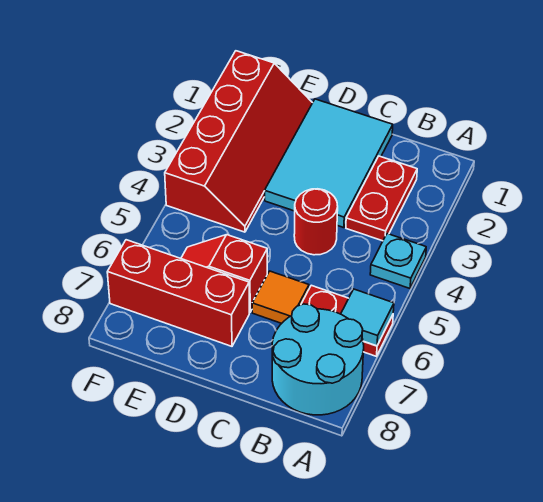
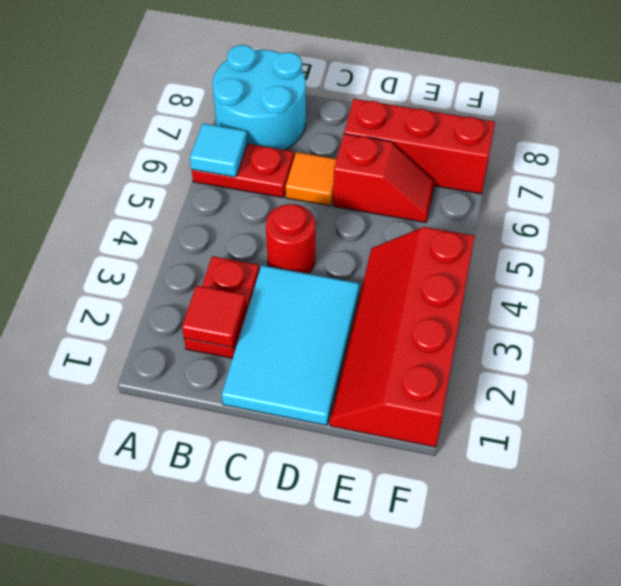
cyan plate A4 level 1 -> none
none -> red tile B2 level 2

